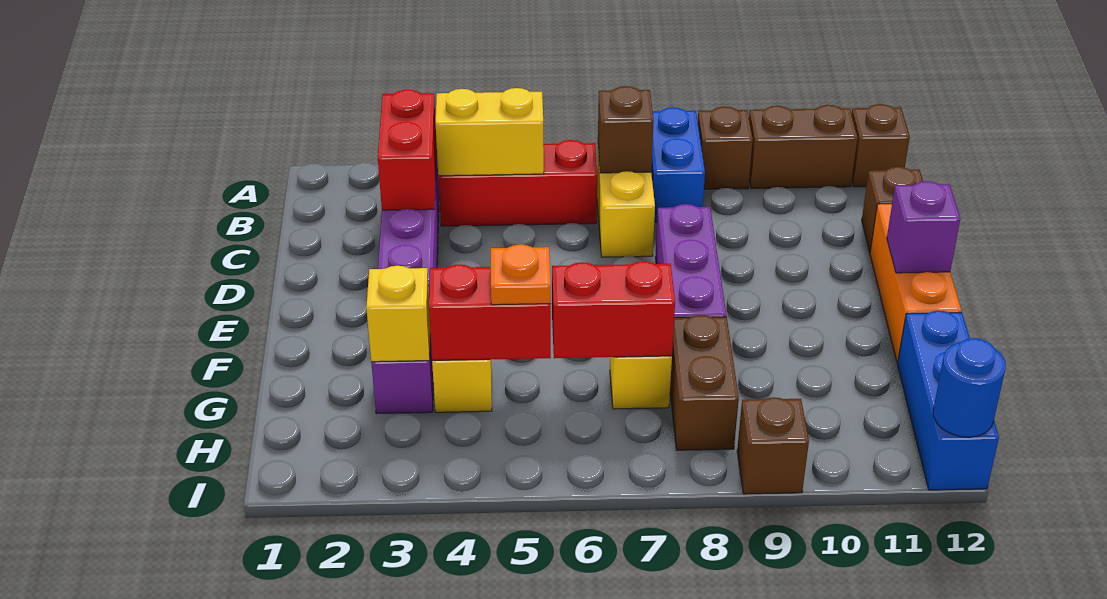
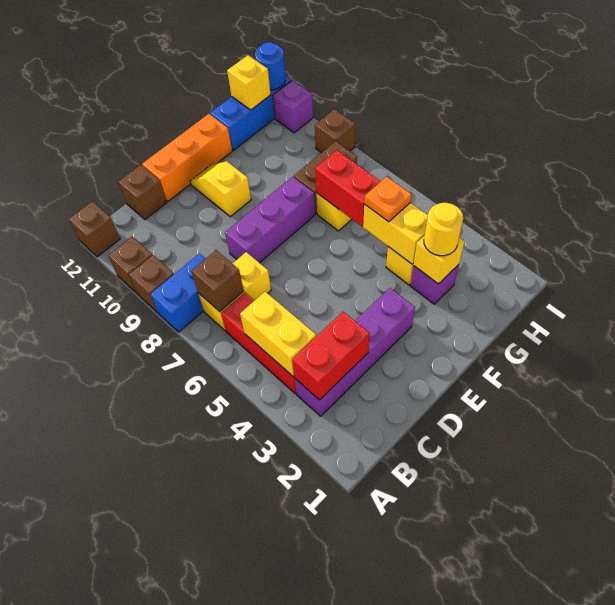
brown brick A10:A11 level 1 -> brown brick A10 level 1
none -> yellow slope E10:E11 level 1 top 10
purple brick E12 level 2 -> purple brick I11 level 1
none -> yellow round brick G3 level 3
red brick G4:G5 level 2 -> yellow brick G4:G5 level 2
none -> yellow brick H12 level 2

